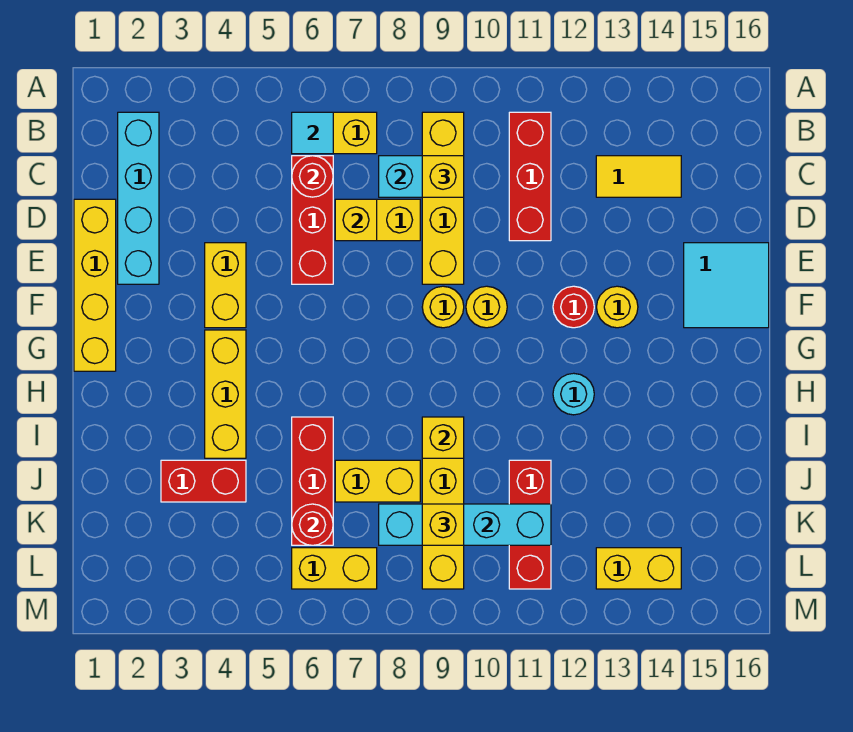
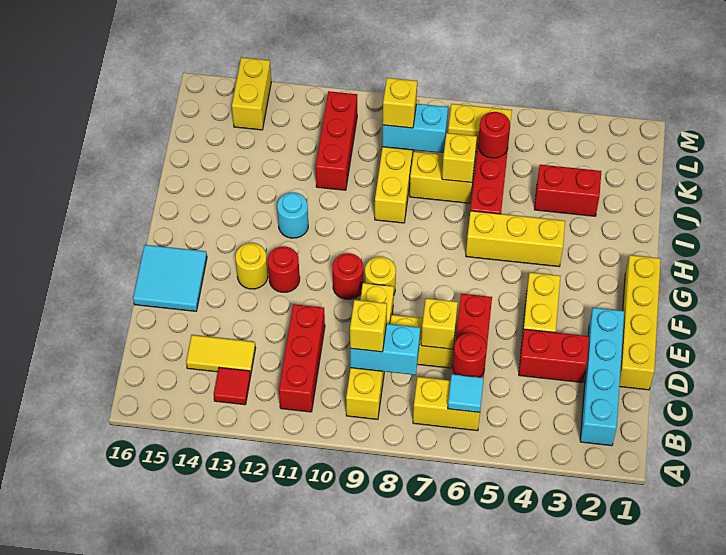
none -> red tile B13 level 1
none -> red brick D3:D4 level 1
yellow round brick F10 level 1 -> red round brick F10 level 1
yellow brick G4:I4 level 1 -> yellow brick H4:H6 level 1
yellow brick I9 level 2 -> yellow brick J7 level 2
cyan brick K8:K11 level 2 -> cyan brick K8:K9 level 2
yellow brick L13:L14 level 1 -> yellow brick L14:M14 level 1

